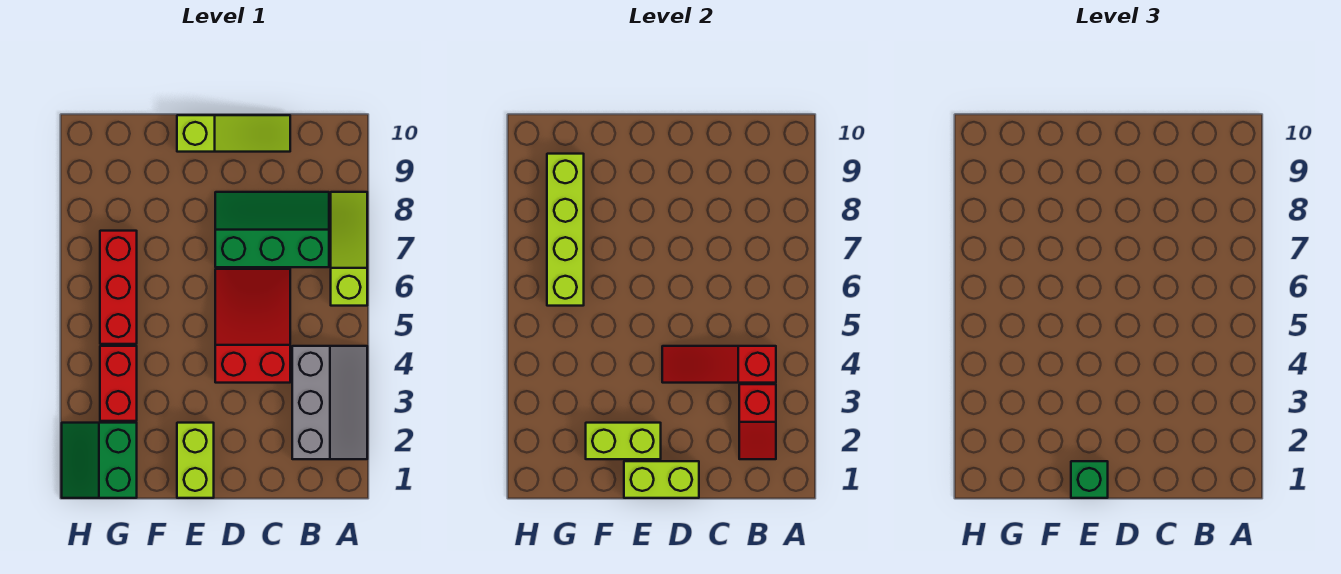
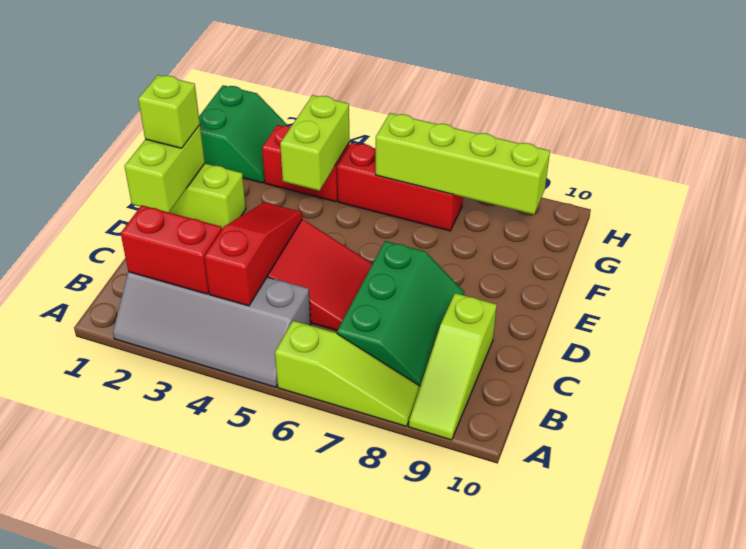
grey slope A2:B4 level 1 top B -> grey slope A2:B5 level 1 top B
red slope B2:B3 level 2 top 3 -> red brick B2:B3 level 2
lime slope C10:E10 level 1 top E -> lime slope A9:C9 level 1 top C
green brick E1 level 3 -> lime brick E1 level 3
lime brick E2:F2 level 2 -> lime brick F4:G4 level 2
green slope G1:H2 level 1 top G -> green slope G1:H2 level 1 top 1

